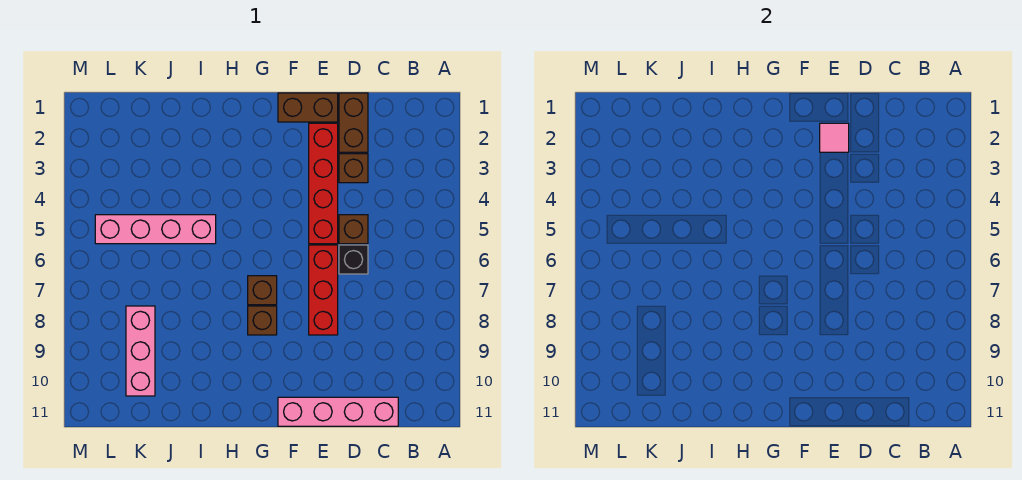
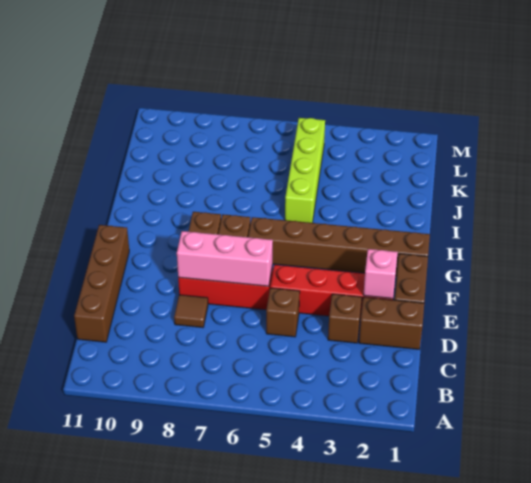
pink brick C11:F11 level 1 -> brown brick C11:F11 level 1
black brick D6 level 1 -> none
none -> brown tile D8 level 1
pink tile E2 level 2 -> pink brick E2 level 2
none -> brown brick G1:G6 level 1
pink brick I5:L5 level 1 -> lime brick I5:L5 level 1
pink brick K8:K10 level 1 -> pink brick E6:E8 level 2

